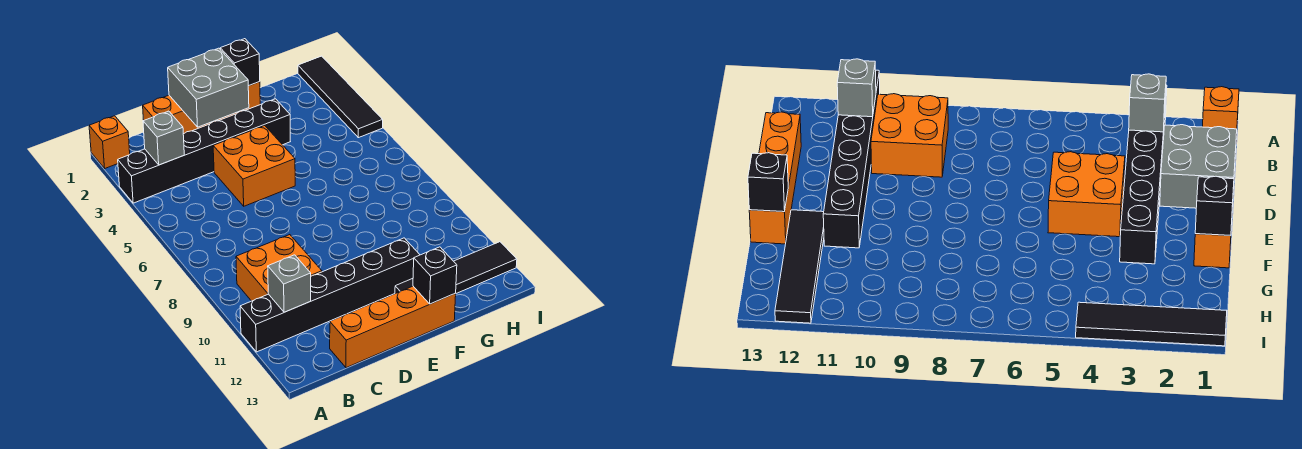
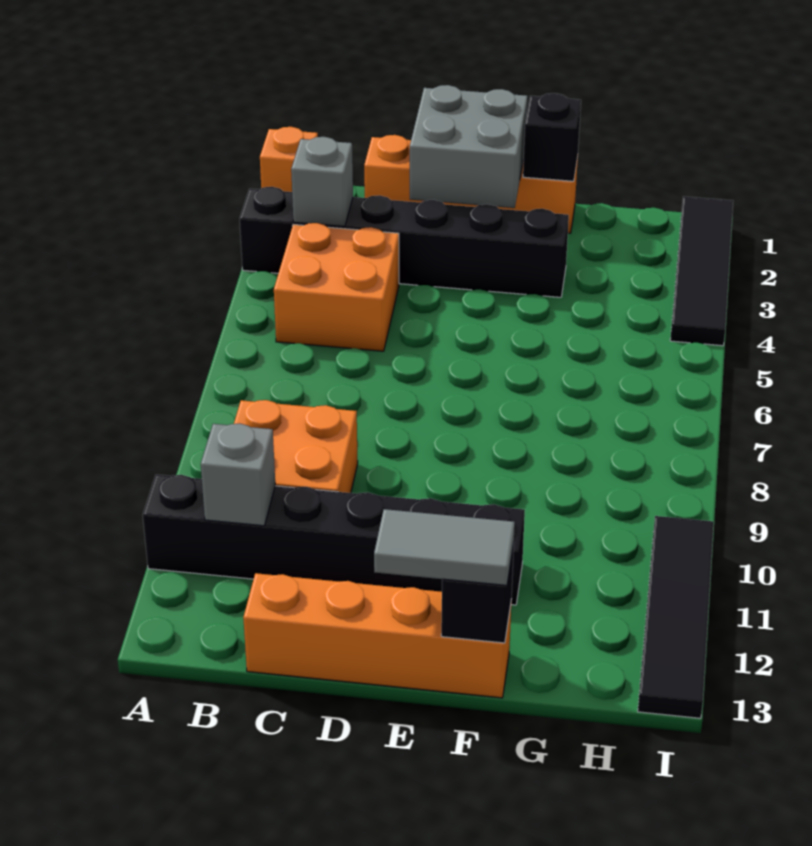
orange brick D4:E5 level 1 -> orange brick B4:C5 level 1
none -> grey tile E13:F13 level 3
black tile F12:I12 level 1 -> black tile I10:I13 level 1

